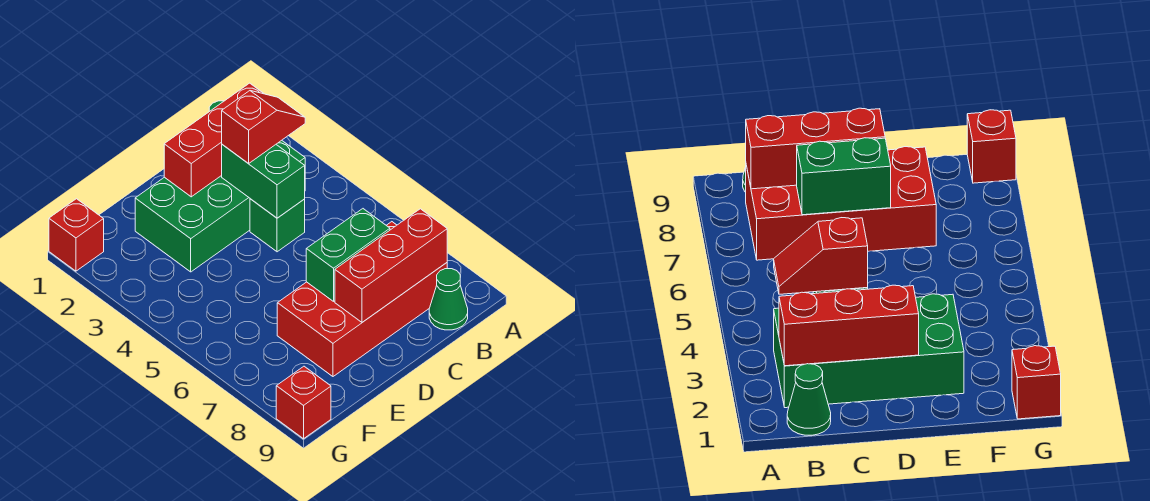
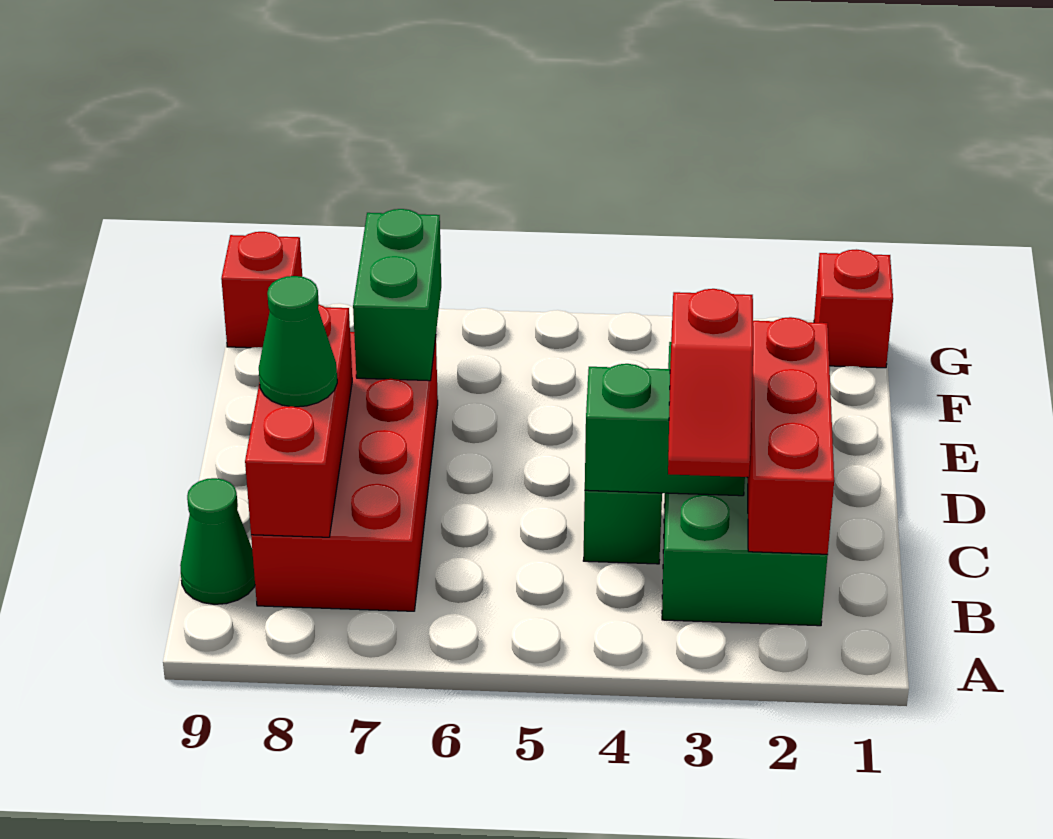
green cone B1 level 1 -> green cone C8 level 3
green brick C7:D7 level 2 -> green brick E7:F7 level 2

